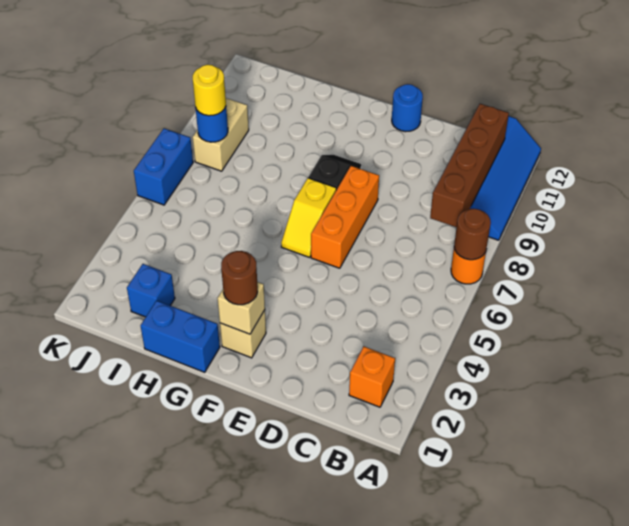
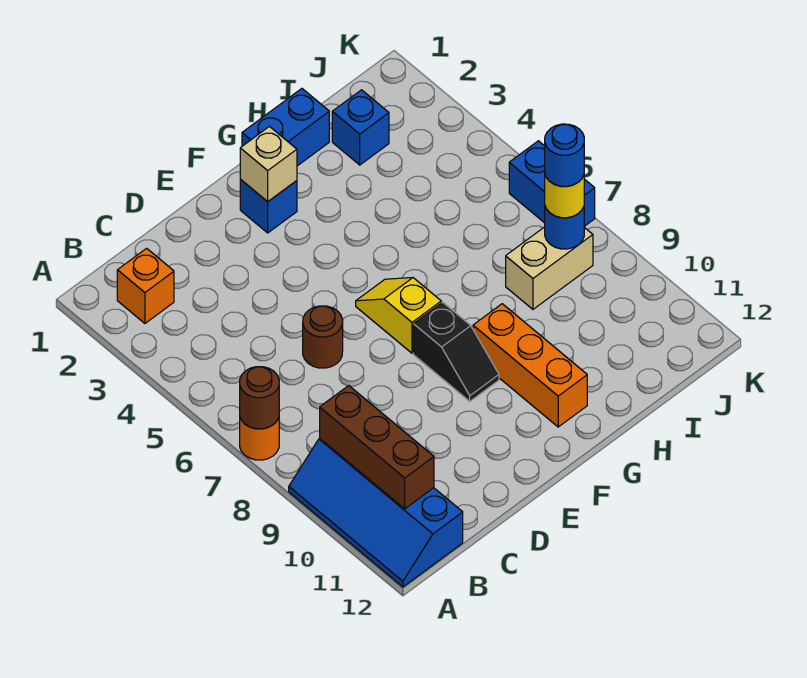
brown brick B8:B11 level 2 -> brown brick B9:B11 level 2
orange brick E6:E8 level 1 -> orange brick G9:G11 level 1
blue round brick E12 level 1 -> blue round brick J8 level 4
tan brick F2 level 1 -> blue brick F2 level 1
brown round brick F2 level 3 -> brown round brick D6 level 1
tan brick J8:J9 level 1 -> tan brick I8:J8 level 1

